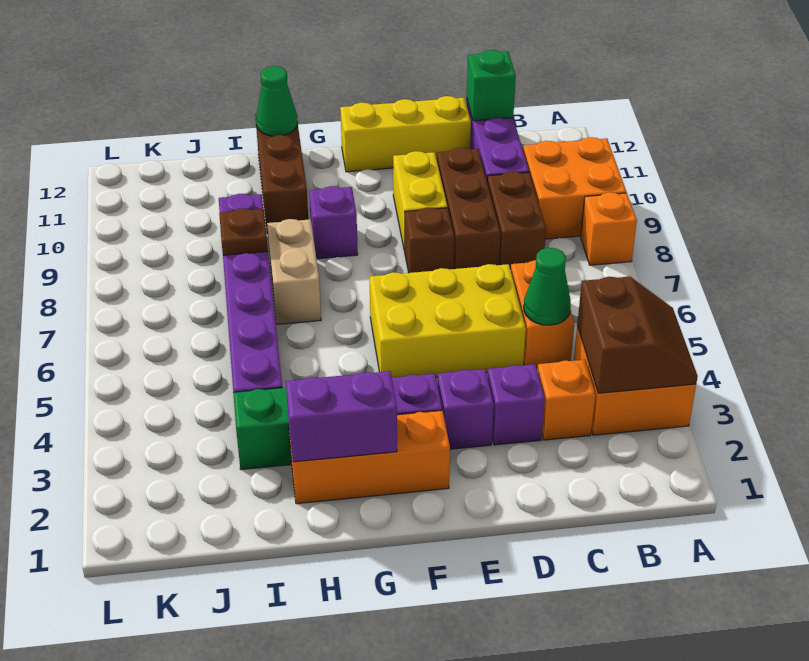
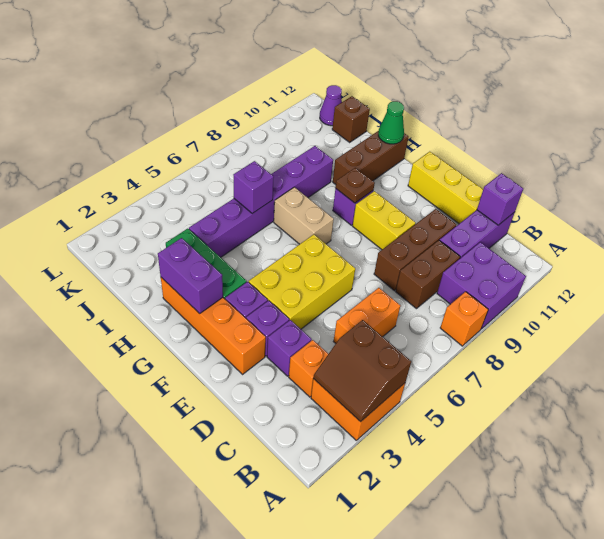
brown slope A3:B4 level 2 top B -> brown slope A3:B4 level 2 top 4
orange brick A9:B10 level 1 -> purple brick A9:B10 level 1
green cone C5 level 2 -> none
green brick C12 level 2 -> purple brick C12 level 2
yellow brick D5:F6 level 1 -> yellow brick E4:F6 level 1
brown brick E8 level 1 -> brown brick J12 level 1
yellow brick E9:E10 level 1 -> yellow brick E9:F9 level 1
orange brick F2:H2 level 1 -> orange brick E2:H2 level 1
tan brick H7:H8 level 1 -> tan brick G7:H7 level 1
none -> purple brick I6 level 2
brown plate I8 level 2 -> brown plate G9 level 2
none -> purple cone K12 level 1

